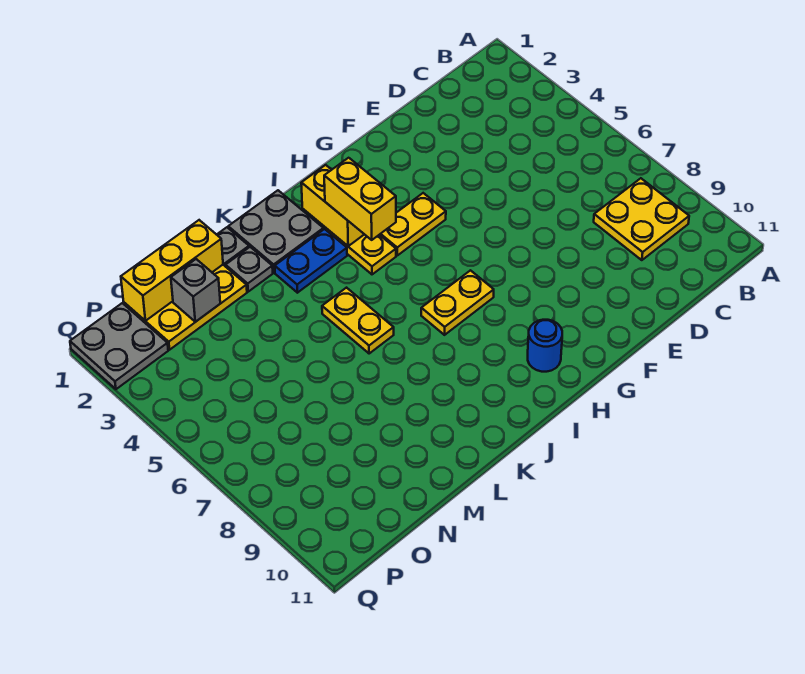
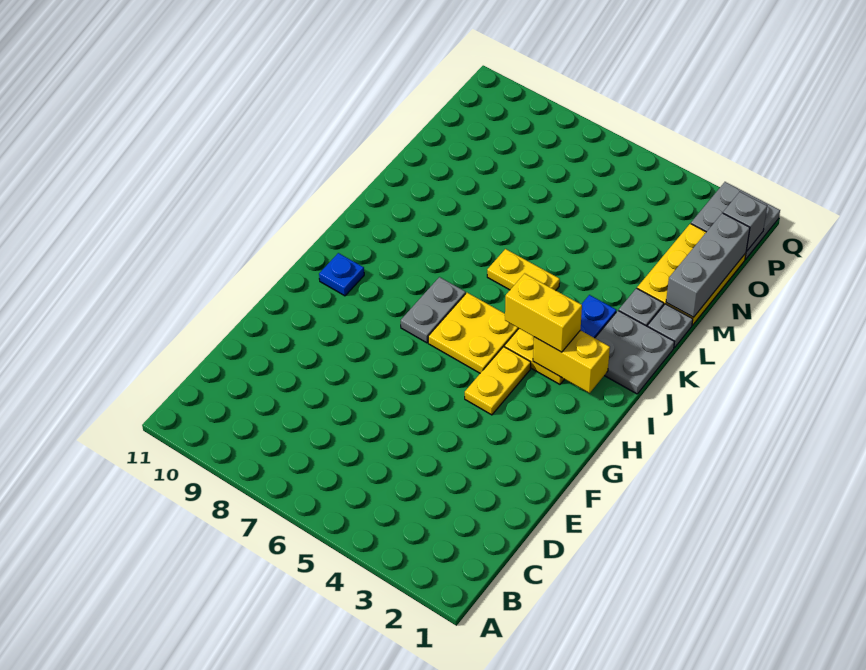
yellow plate B8:C9 level 1 -> yellow plate H5:I6 level 1
yellow plate H7:I7 level 1 -> grey plate H7:I7 level 1
blue round brick H10 level 1 -> blue plate H10 level 1
yellow brick M1:O1 level 2 -> grey brick M1:O1 level 2
grey brick N2 level 2 -> grey brick P1 level 2

